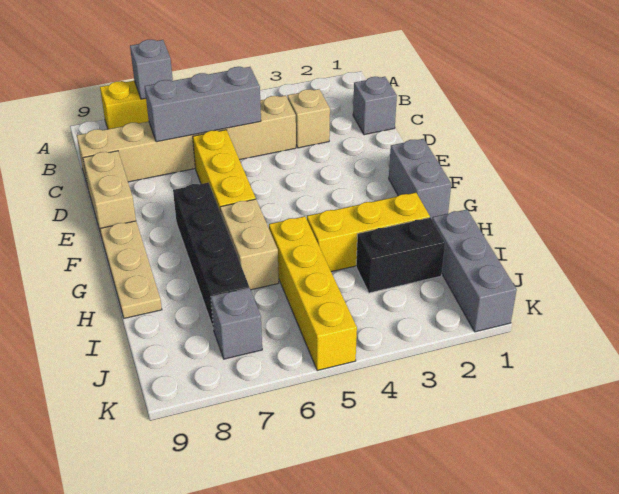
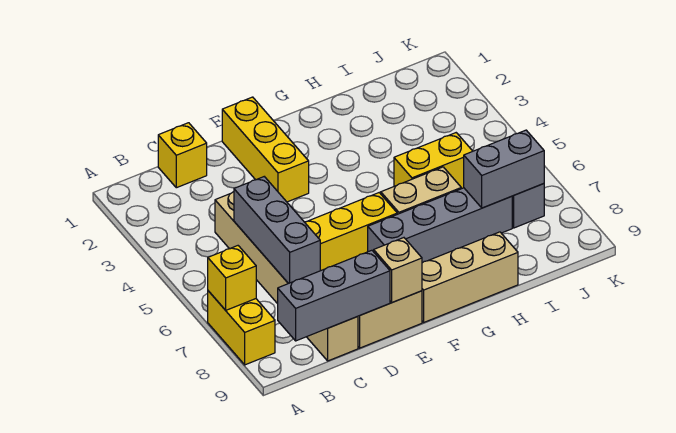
grey brick A7 level 2 -> yellow brick A7 level 2
grey brick C1 level 1 -> yellow brick C1 level 1
tan brick C3 level 1 -> tan brick E9 level 2
grey brick F1:G1 level 1 -> grey brick I7:J7 level 2
black brick F7:I7 level 1 -> grey brick F7:I7 level 1
tan plate F9:H9 level 1 -> tan brick F9:H9 level 1
yellow brick H2:H4 level 1 -> yellow brick E1:E3 level 1
yellow brick H5:K5 level 1 -> yellow brick H5:I5 level 1
grey brick I1:K1 level 1 -> grey brick B9:D9 level 2
black brick I2:I3 level 1 -> none

